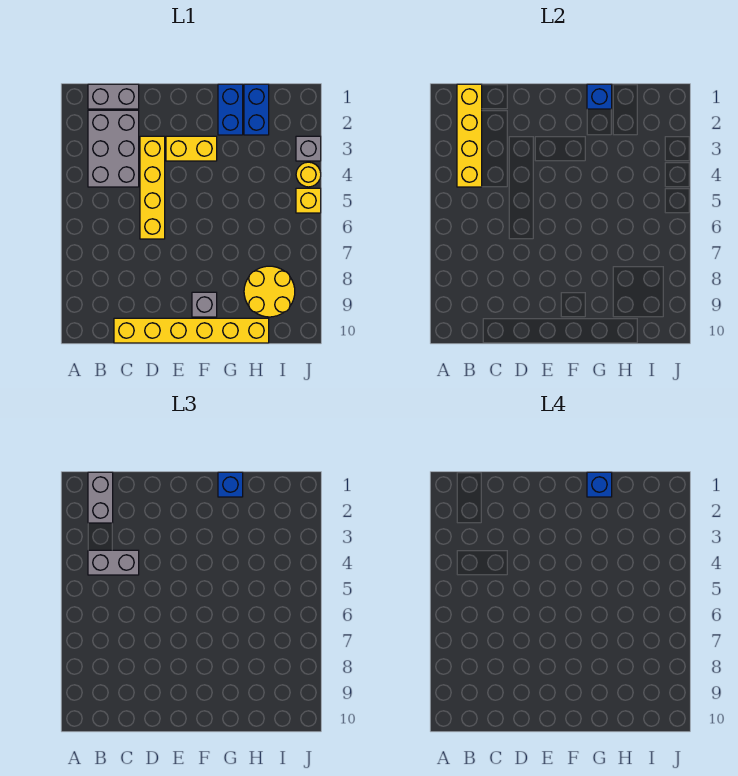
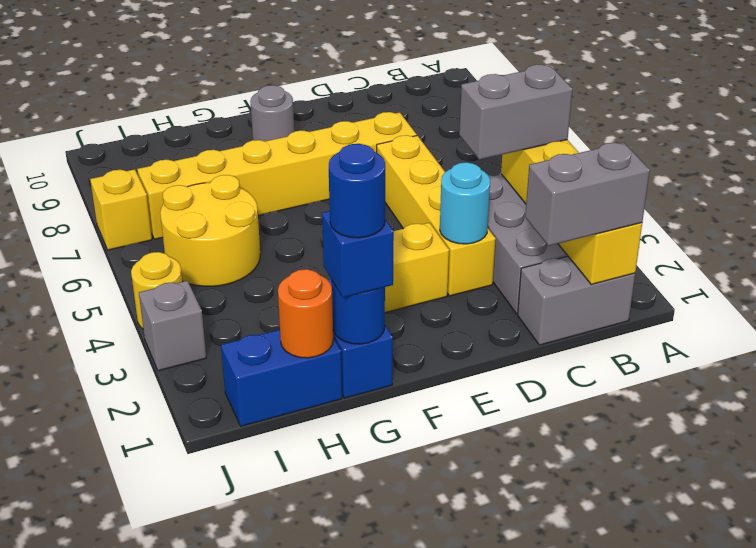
grey brick B1:B2 level 3 -> grey brick B1:C1 level 3
yellow brick C10:H10 level 1 -> yellow brick D7:I7 level 1
none -> cyan round brick D3 level 2
grey brick F9 level 1 -> grey round brick F9 level 1
blue brick G1 level 2 -> blue round brick G1 level 2
blue brick G1 level 4 -> blue round brick G1 level 4
blue brick H1:H2 level 1 -> blue brick H1:I1 level 1
none -> orange round brick H1 level 2
yellow round brick H8:I9 level 1 -> yellow round brick H5:I6 level 1
yellow brick J5 level 1 -> yellow brick J7 level 1

